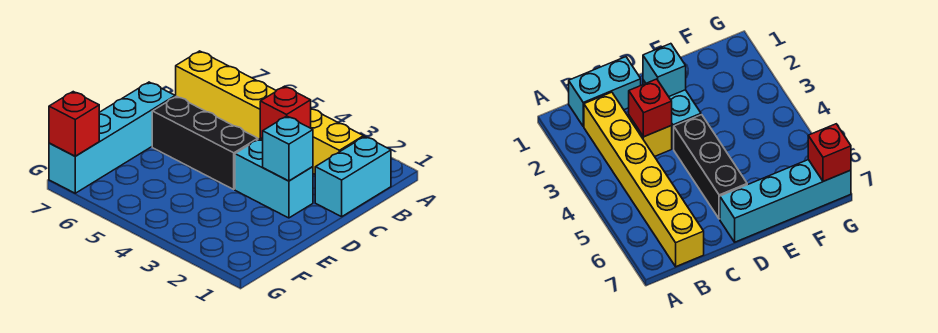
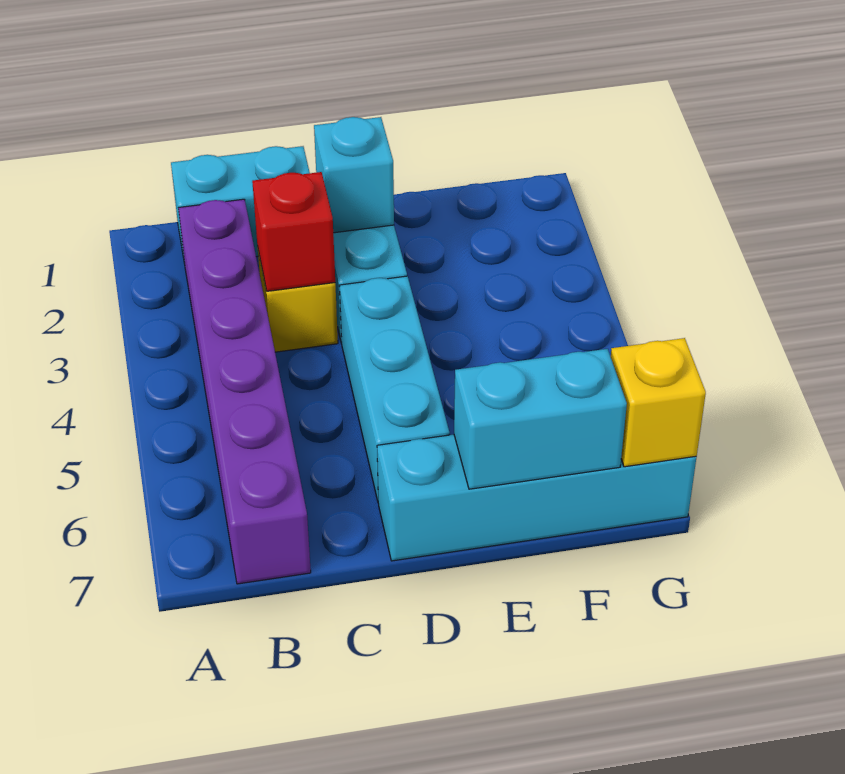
yellow brick B2:B7 level 1 -> purple brick B2:B7 level 1
black brick D4:D6 level 1 -> cyan brick D4:D6 level 1
none -> cyan brick E7:F7 level 2
red brick G7 level 2 -> yellow brick G7 level 2

